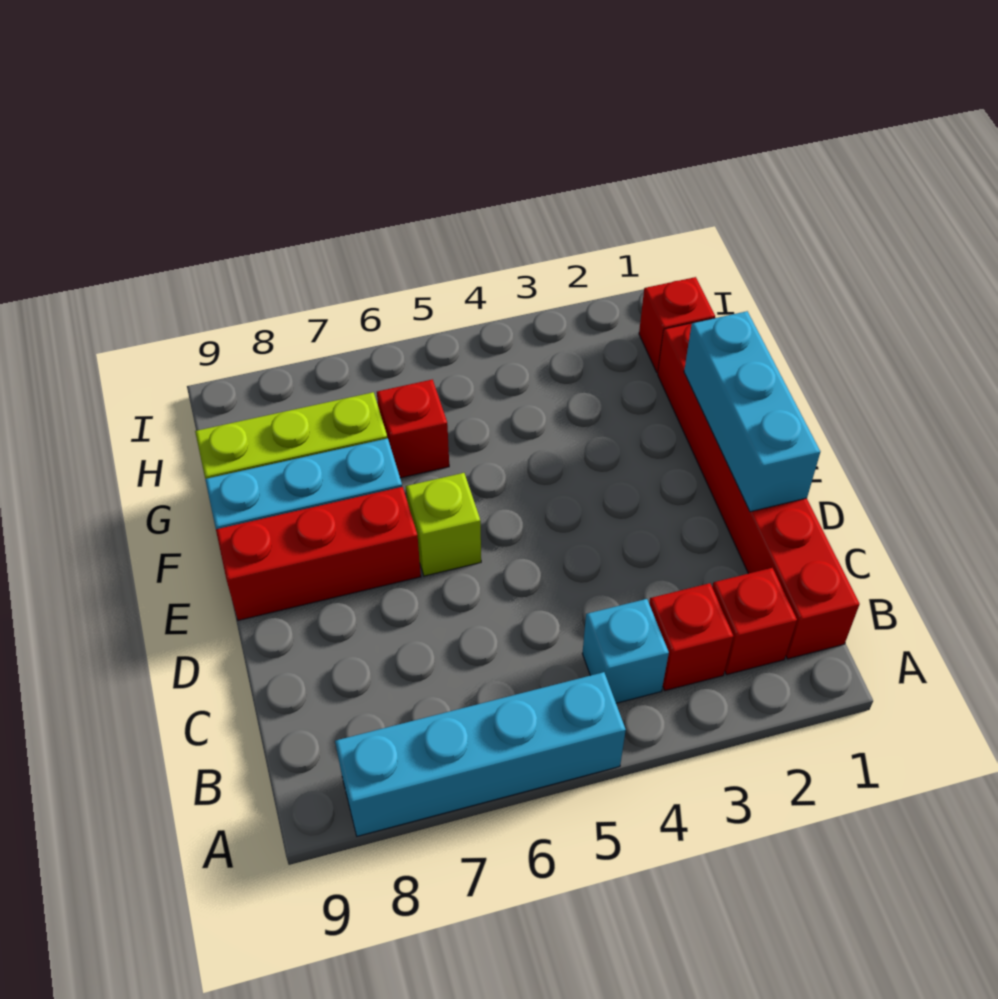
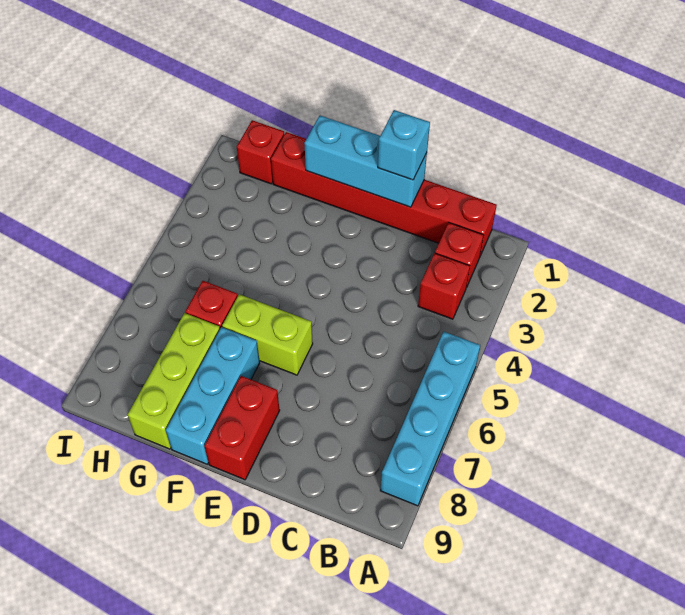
cyan brick B4 level 1 -> cyan brick D1 level 3
lime brick E6 level 1 -> lime brick E6:F6 level 1
red brick E7:E9 level 1 -> red brick E8:E9 level 1

